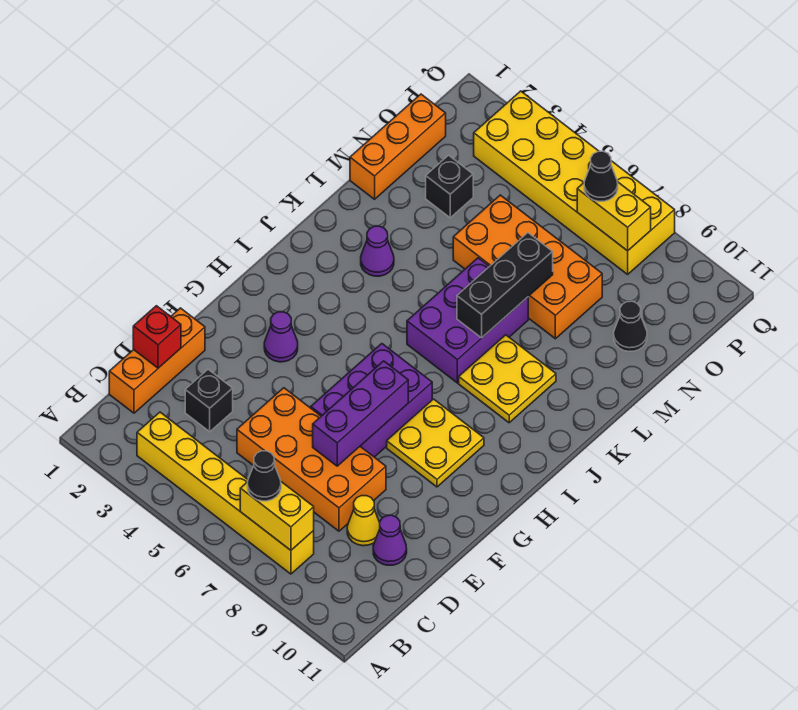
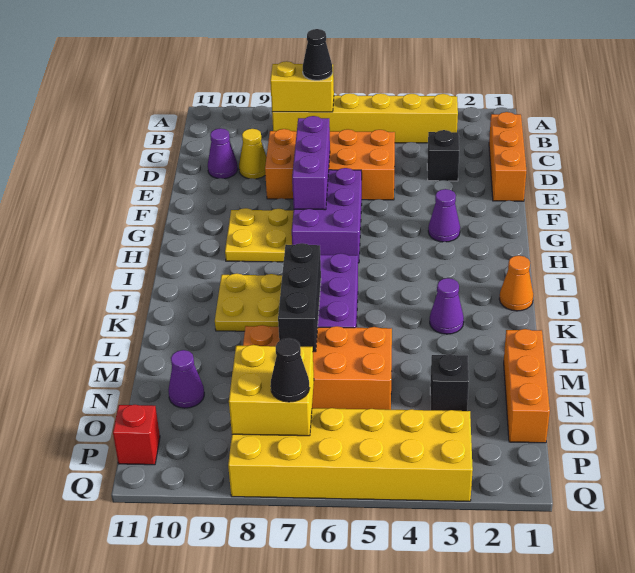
red brick D1 level 2 -> red brick P11 level 1
none -> orange cone J1 level 1
black cone N10 level 1 -> purple cone N10 level 1
yellow brick P7:P8 level 2 -> yellow brick O7:P8 level 2

